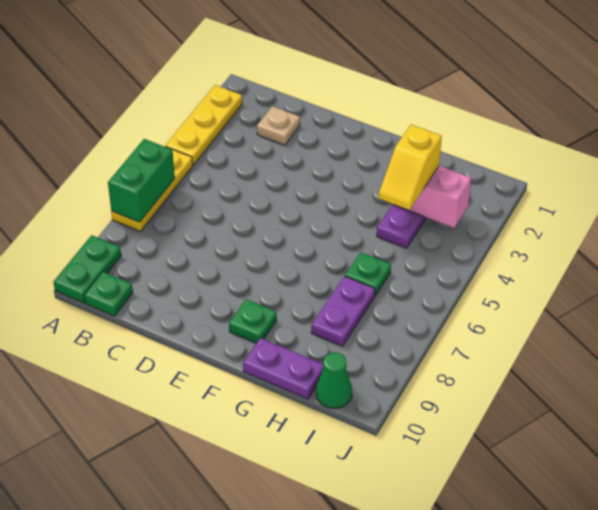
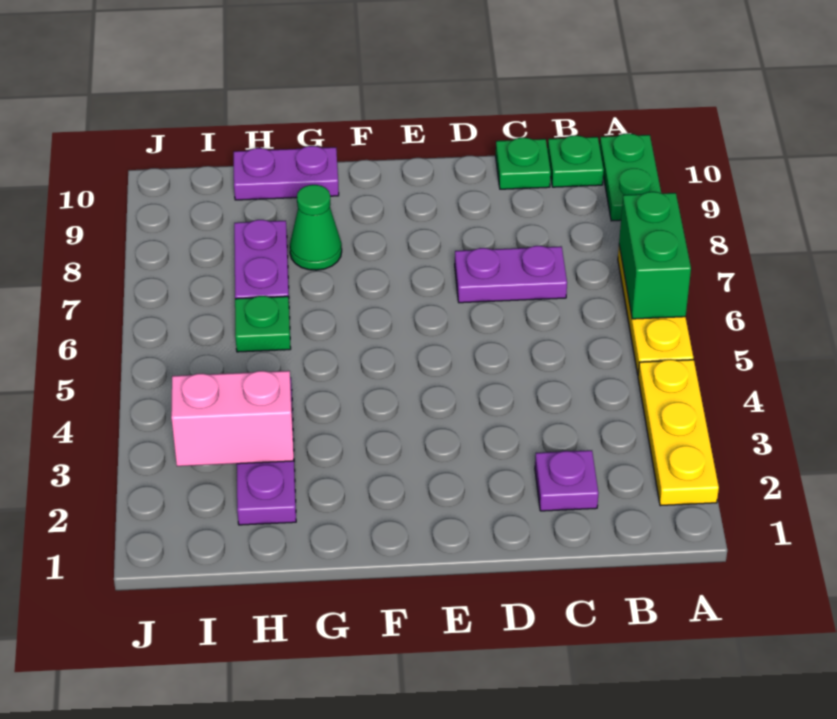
tan plate C2 level 1 -> purple plate C2 level 1
none -> purple plate C7:D7 level 1
green plate F9 level 1 -> green plate C10 level 1
yellow slope H3:H4 level 3 top 3 -> none
green cone I10 level 1 -> green cone G8 level 1

